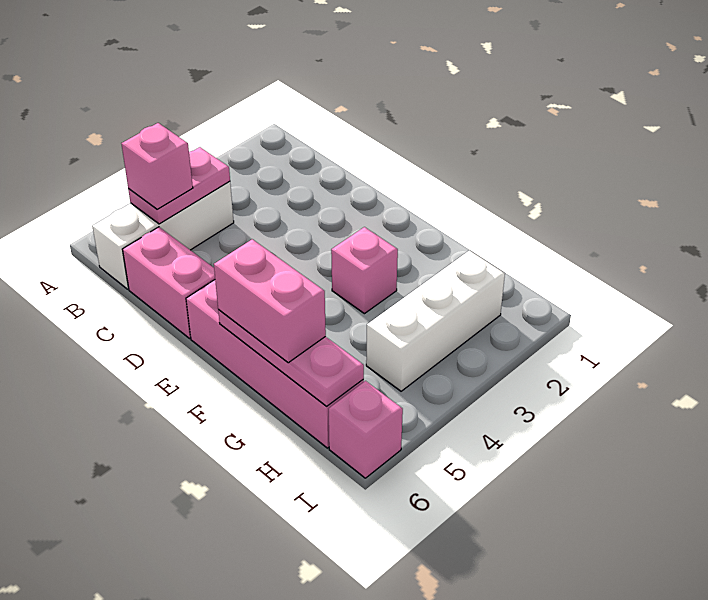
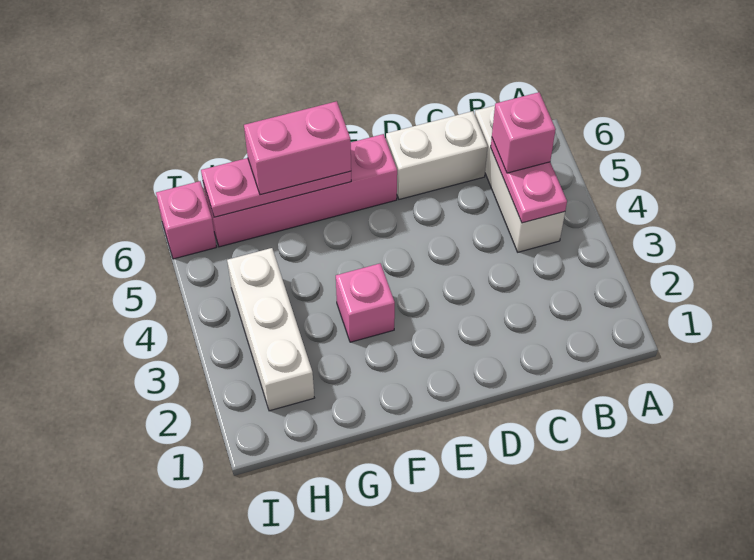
pink brick C6:D6 level 1 -> white brick C6:D6 level 1

